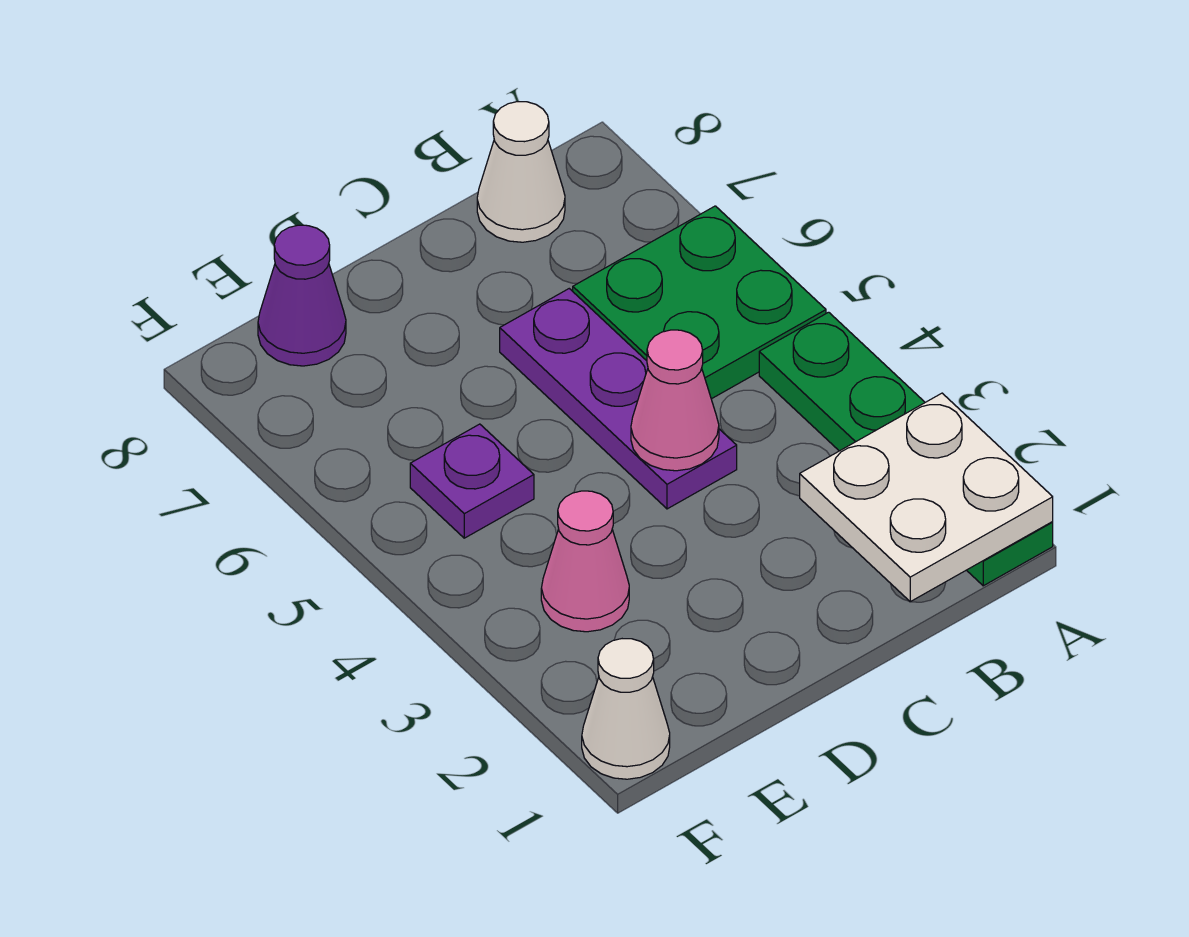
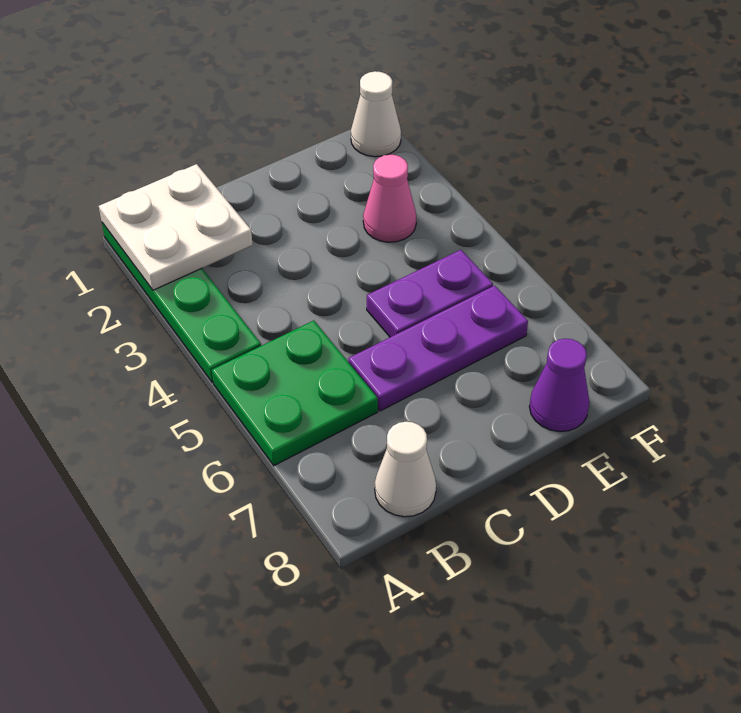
purple plate C4:C6 level 1 -> purple plate C6:E6 level 1
pink cone C4 level 2 -> none
purple plate E5 level 1 -> purple plate D5:E5 level 1

